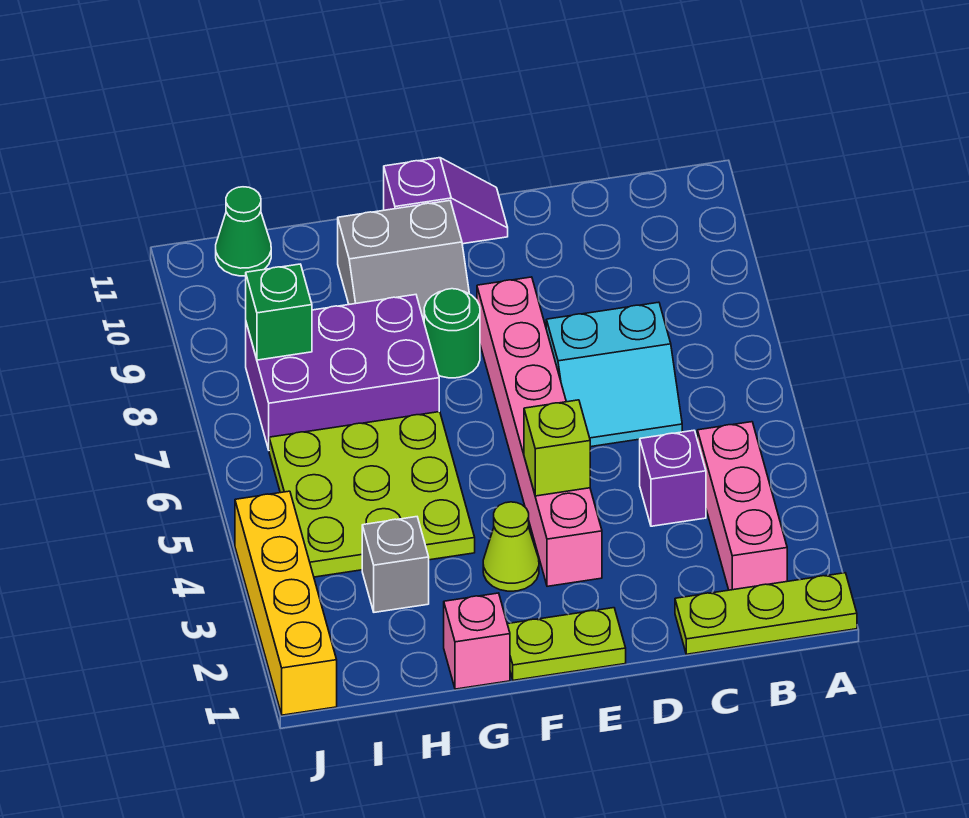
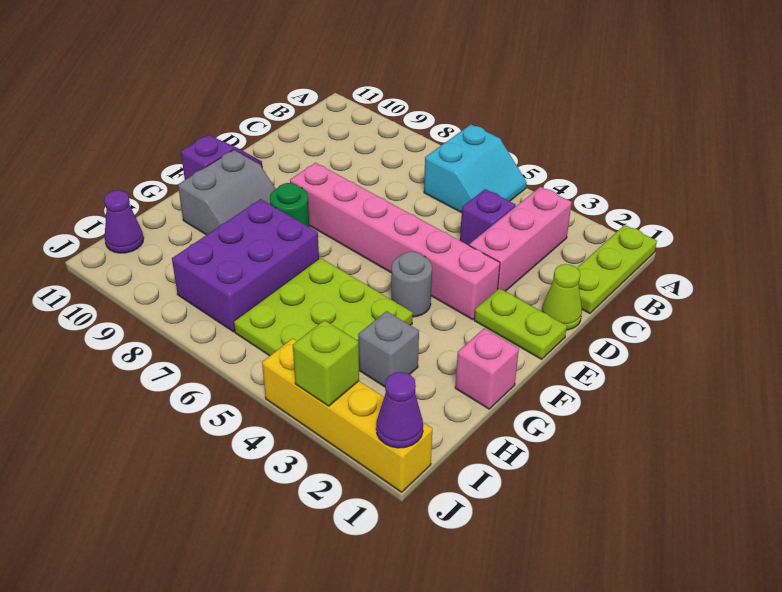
pink brick B2:B4 level 1 -> pink brick B3:D3 level 1
cyan slope C6:D7 level 1 top 7 -> cyan slope A5:B6 level 1 top 6
lime plate E1:F1 level 1 -> lime plate E1:E2 level 1
lime brick E4 level 2 -> lime brick J3 level 2
lime cone F3 level 1 -> lime cone D1 level 1
none -> grey round brick F4 level 1
green brick I8 level 2 -> none
green cone I11 level 1 -> purple cone I11 level 1
none -> purple cone J1 level 2

